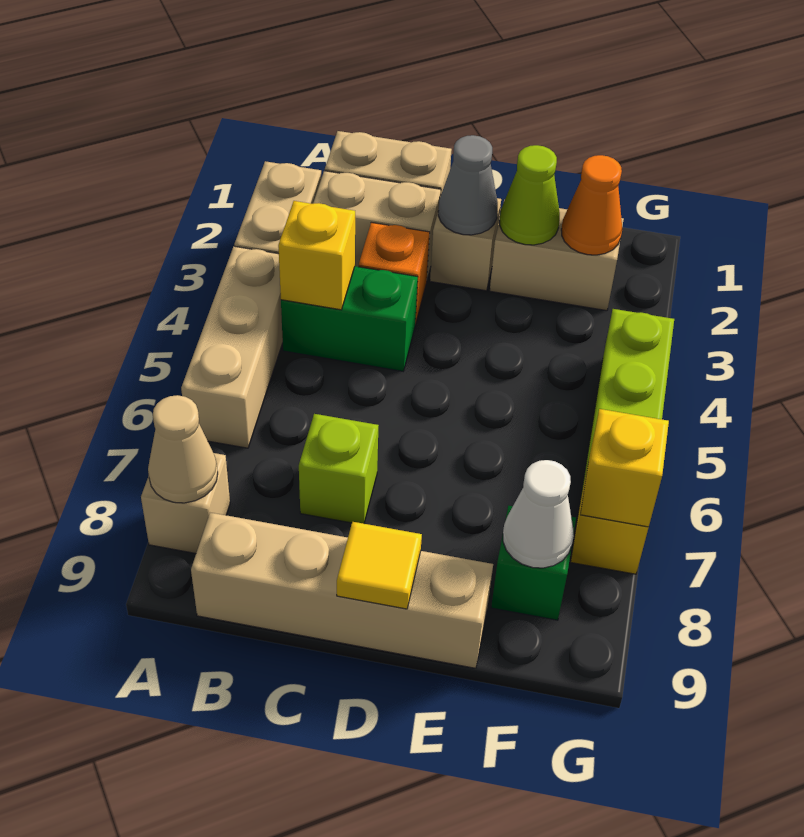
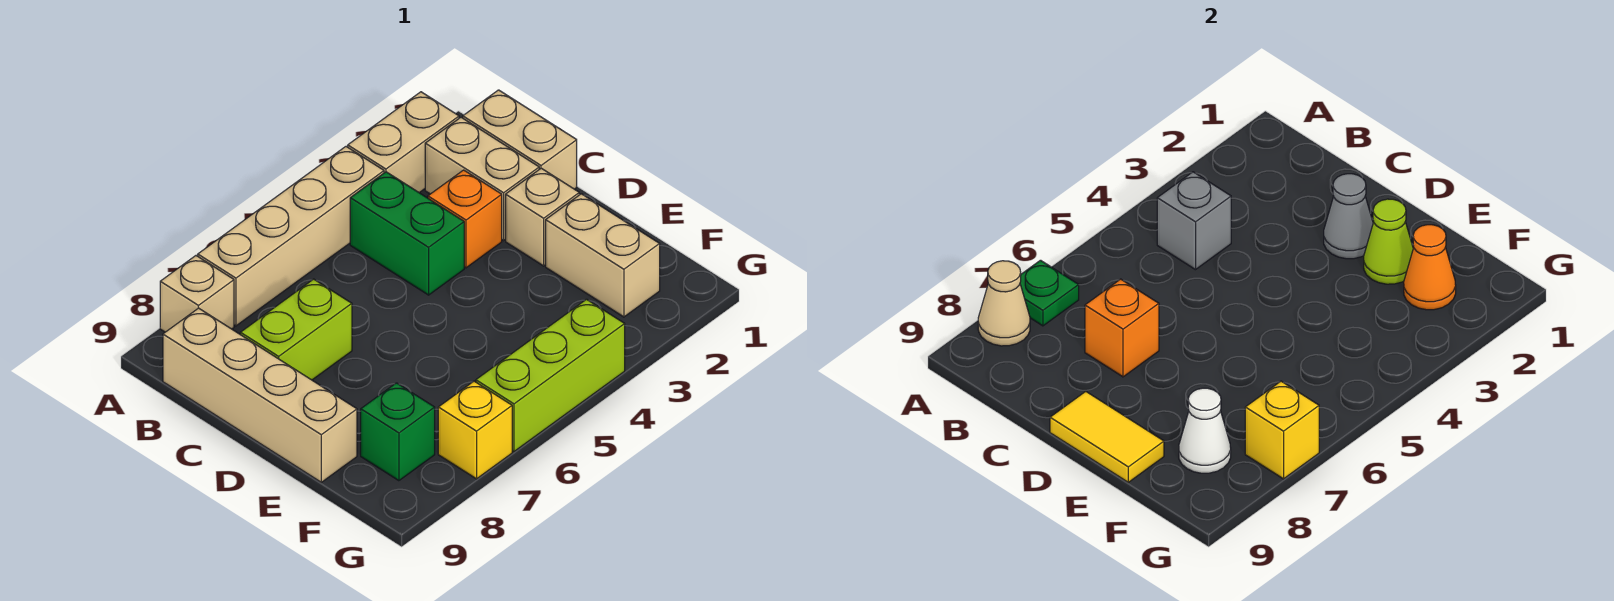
tan brick A4:A6 level 1 -> tan brick A4:A7 level 1
none -> green plate A7 level 2
yellow brick B4 level 2 -> grey brick B4 level 2
lime brick C7 level 1 -> lime brick C7:C8 level 1
none -> orange brick C7 level 2
yellow tile D9 level 2 -> yellow tile D9:E9 level 2

